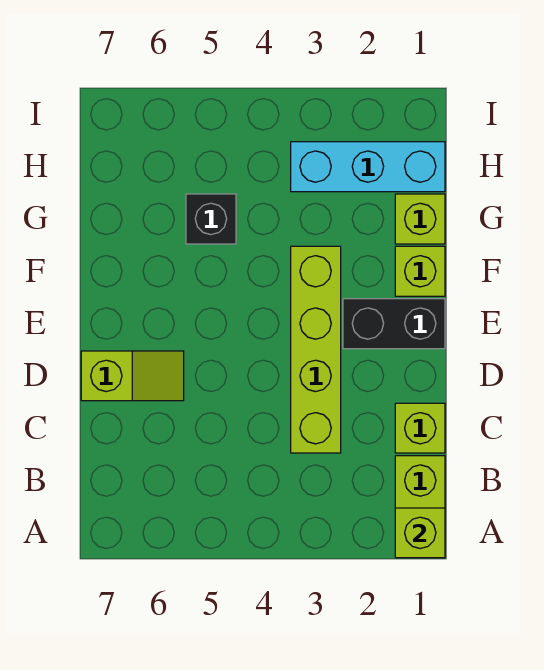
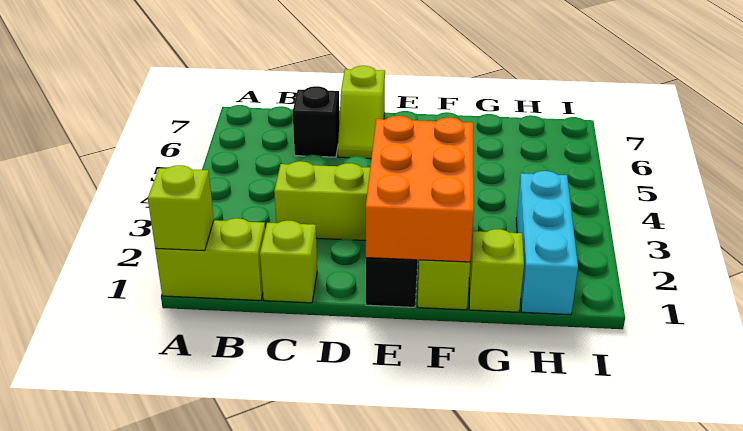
none -> orange brick E1:F3 level 2
black brick G5 level 1 -> black brick C6 level 1

